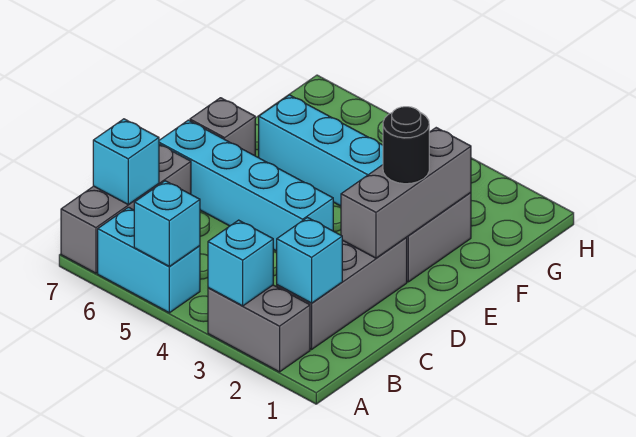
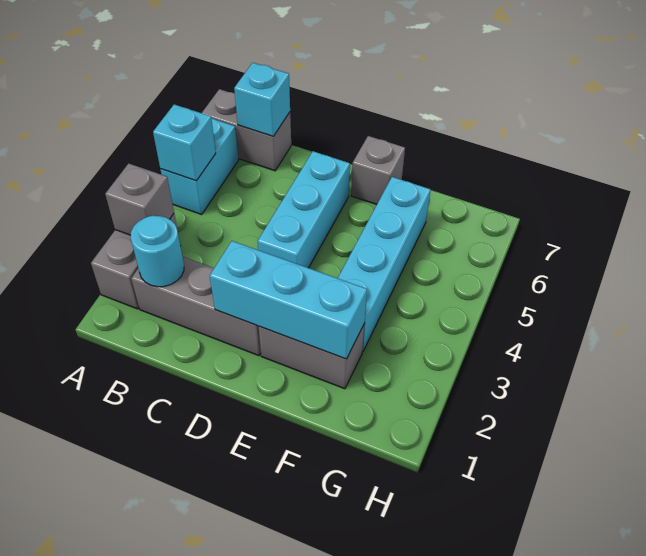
cyan brick A3 level 2 -> grey brick A3 level 2
grey brick A7:C7 level 1 -> grey brick A7:B7 level 1
cyan brick B2 level 2 -> cyan round brick B2 level 2
grey brick D2:F2 level 2 -> cyan brick D2:F2 level 2
cyan brick D4:D7 level 1 -> cyan brick D4:D6 level 1
black round brick E2 level 3 -> none

